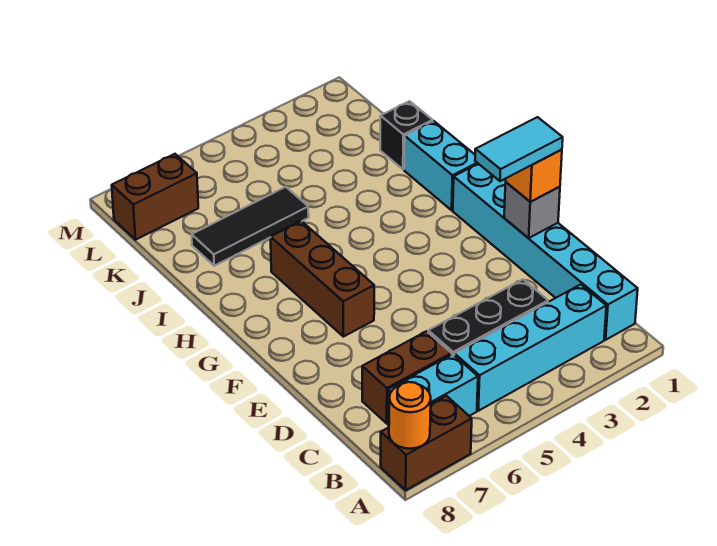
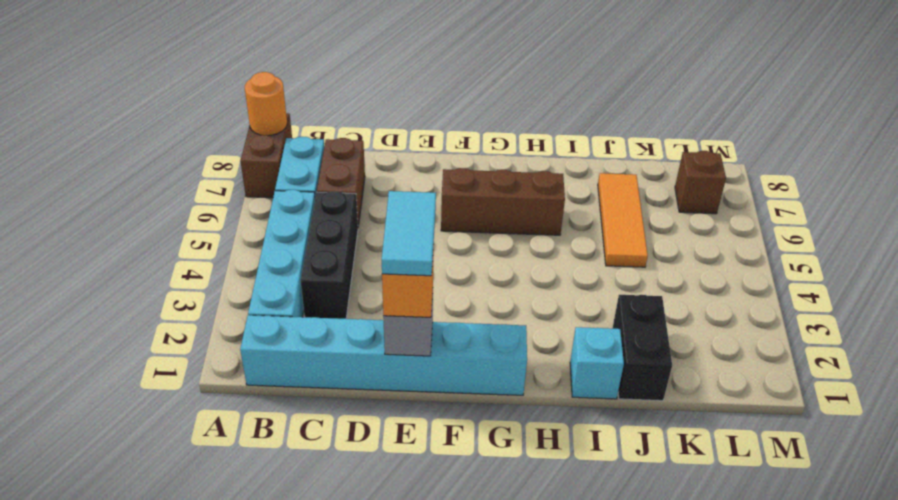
cyan brick H1:I1 level 1 -> cyan brick I1 level 1
black brick J1 level 1 -> black brick J1:J2 level 1
black tile J5:J7 level 1 -> orange tile J5:J7 level 1
brown brick L7:L8 level 1 -> brown brick L7 level 1

